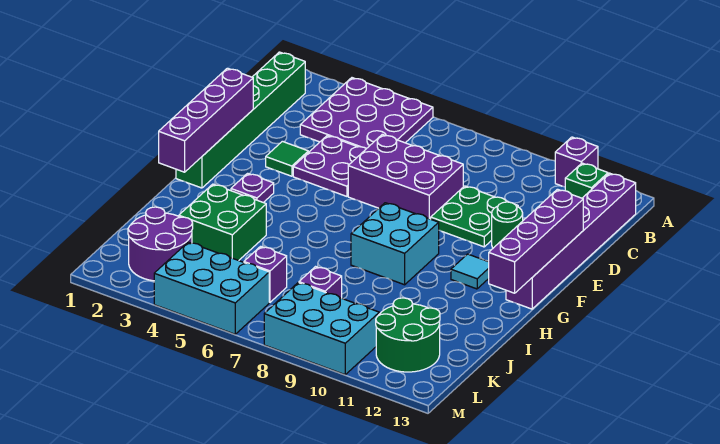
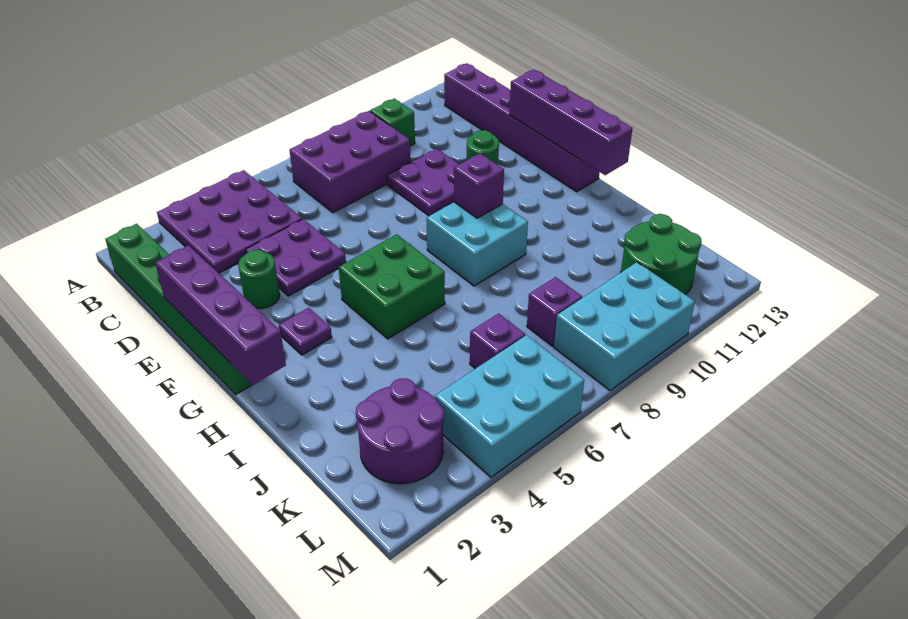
purple brick A11 level 1 -> purple brick G9 level 2
green brick B12 level 1 -> green brick B10 level 1
purple brick D6:E8 level 1 -> purple brick B7:C9 level 1
green plate D9:E10 level 1 -> purple plate D9:E10 level 1
green tile E3 level 1 -> green round brick E3 level 1
cyan tile G11 level 1 -> none
green brick I3:J4 level 1 -> green brick G5:H6 level 1

